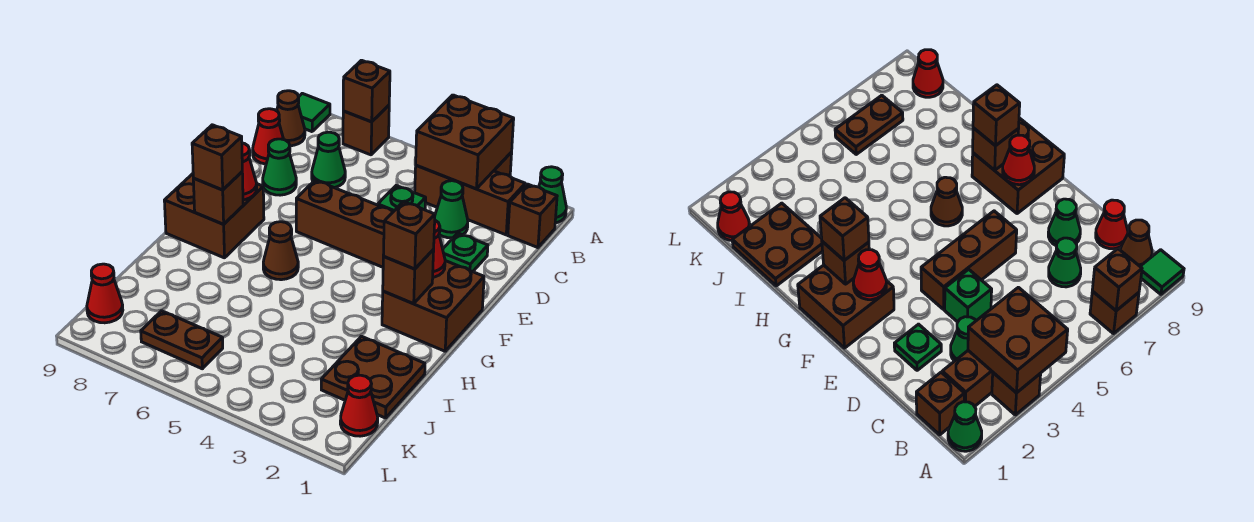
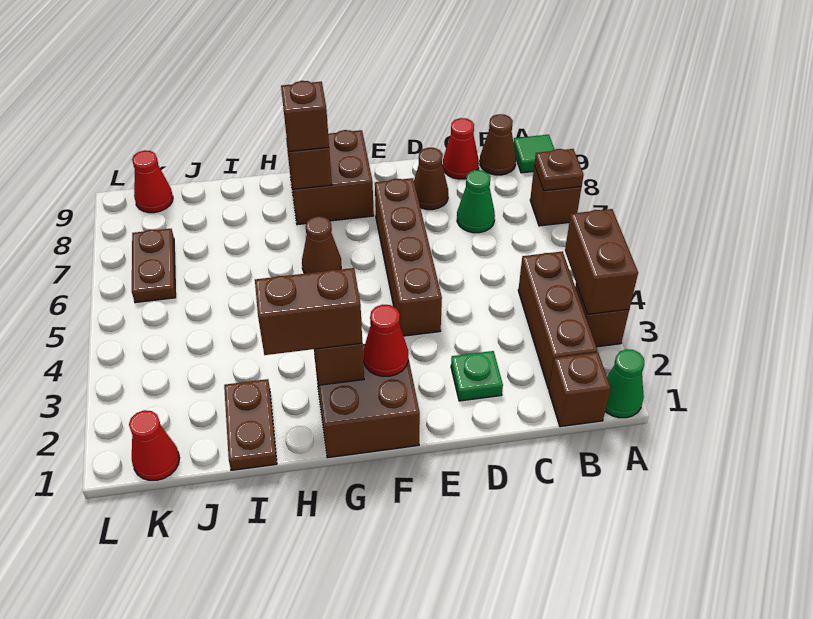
brown brick A3:B4 level 2 -> brown brick A3:A4 level 2
brown brick A7 level 2 -> brown plate A7 level 2
green cone C3 level 1 -> none
green brick D4 level 1 -> none
green cone D8 level 1 -> brown cone D8 level 1
brown brick E4:E6 level 1 -> brown brick E4:E7 level 1
red cone F8 level 2 -> none
brown brick G2 level 3 -> brown brick G2:H2 level 3
brown plate I1:J2 level 1 -> brown plate I1:I2 level 1

